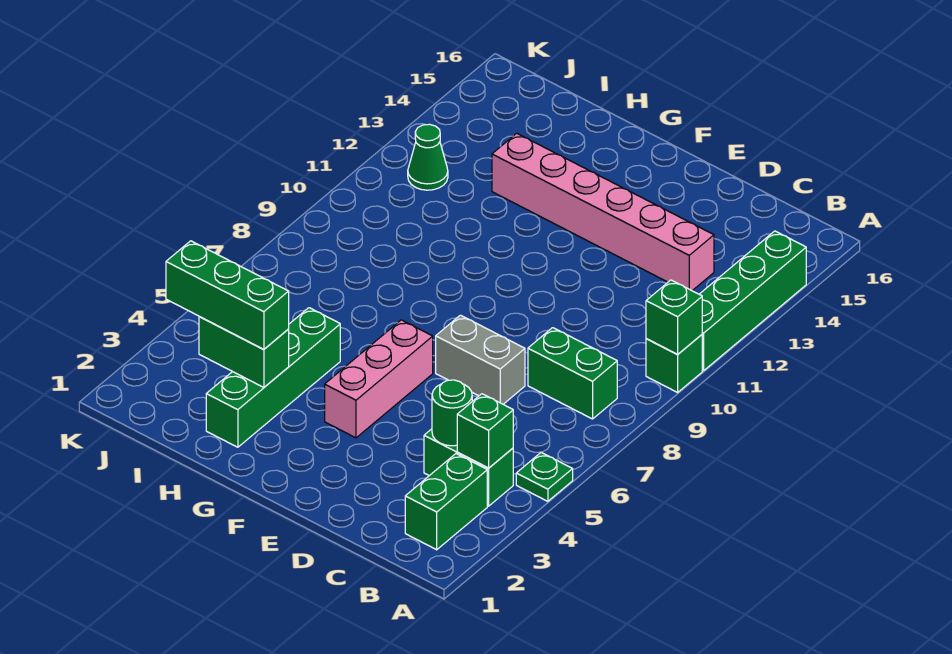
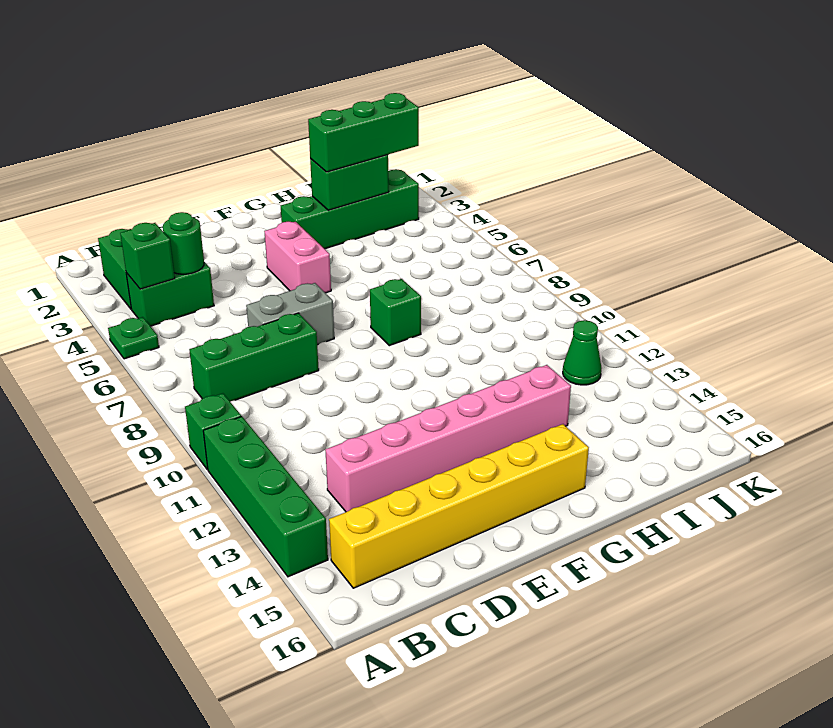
green brick A10 level 2 -> green brick G8 level 1
green brick B8:C8 level 1 -> green brick B8:D8 level 1
none -> yellow brick B15:G15 level 1
pink brick F4:F6 level 1 -> pink brick F4:F5 level 1
green brick H2:H5 level 1 -> green brick G3:J3 level 1

